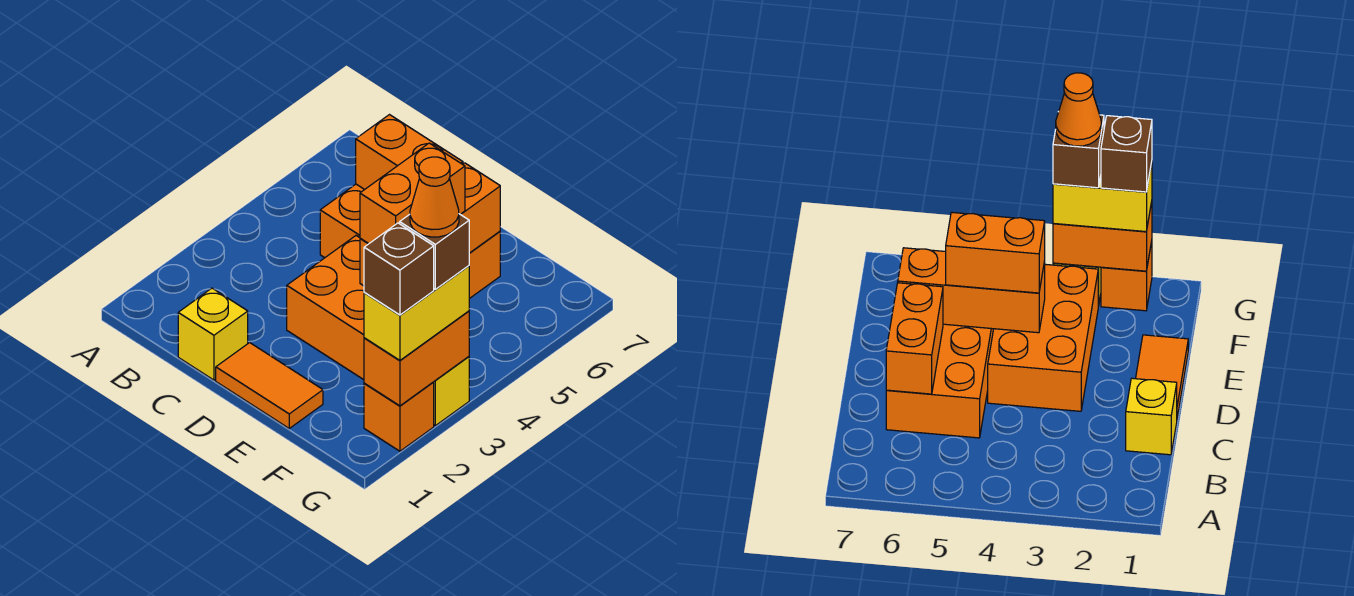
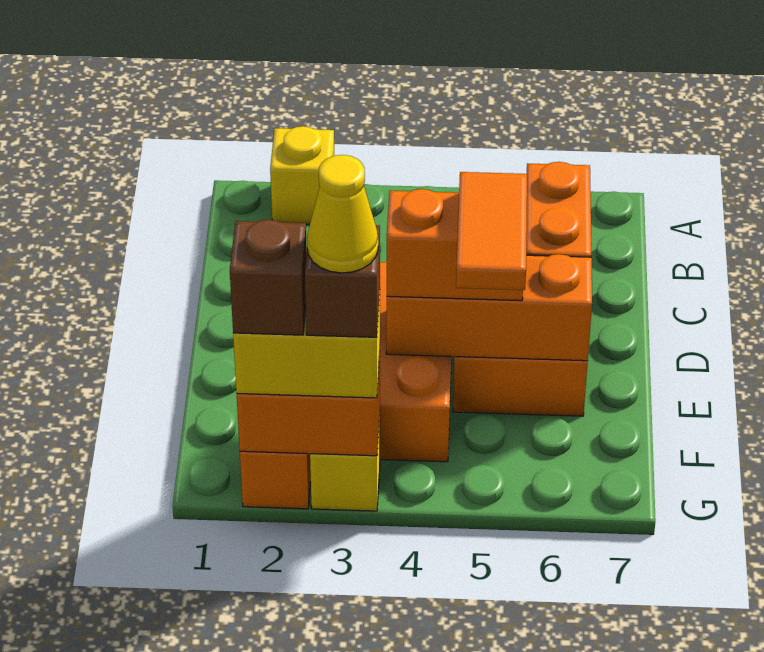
yellow brick C1 level 1 -> yellow brick A2 level 1
orange tile D1:E1 level 1 -> orange tile E5:F5 level 4
orange cone G3 level 5 -> yellow cone G3 level 5

